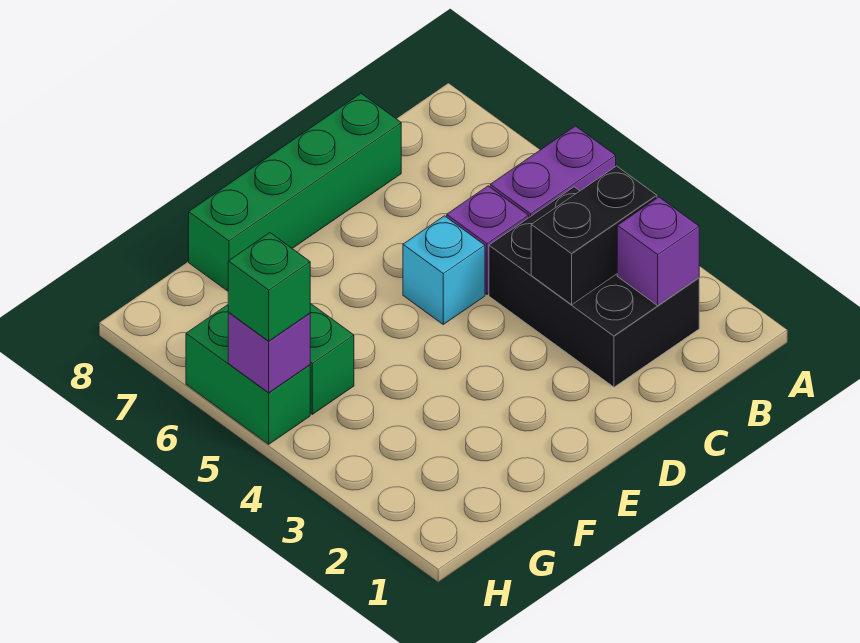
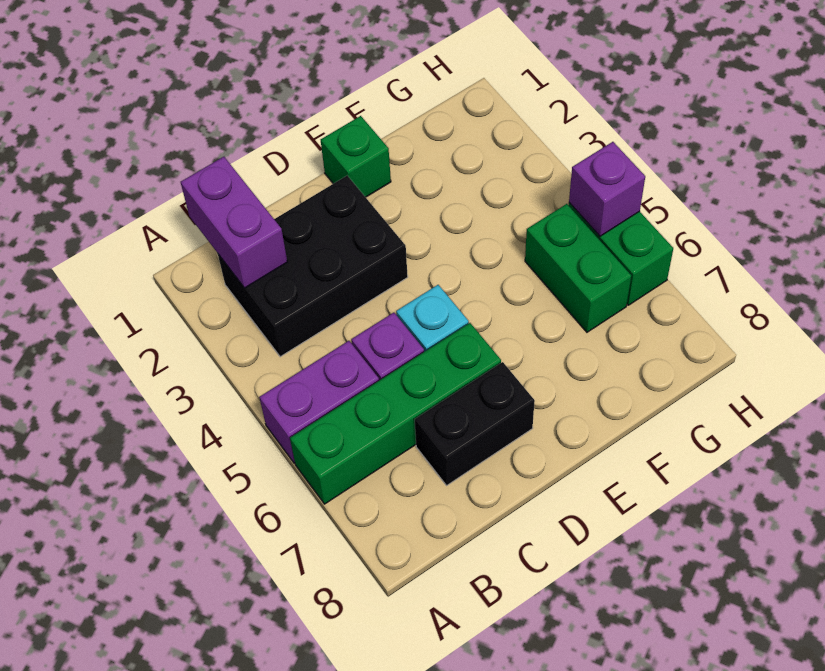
black brick B2:C4 level 1 -> black brick B2:D3 level 1
purple brick B2 level 2 -> purple brick B1:B2 level 2
black brick B3:C3 level 2 -> black brick C7:D7 level 1
green brick C8:F8 level 1 -> green brick A6:D6 level 1
green brick H5 level 3 -> green brick E1 level 1

